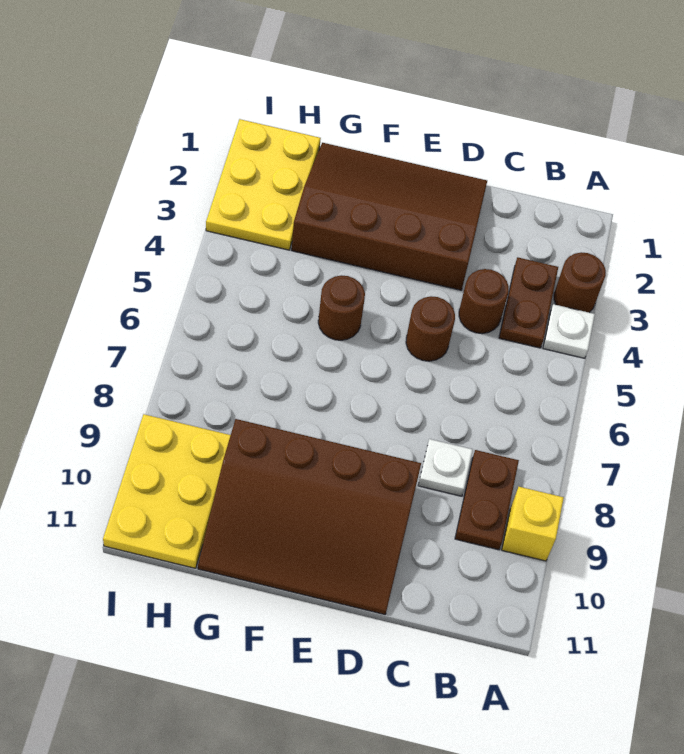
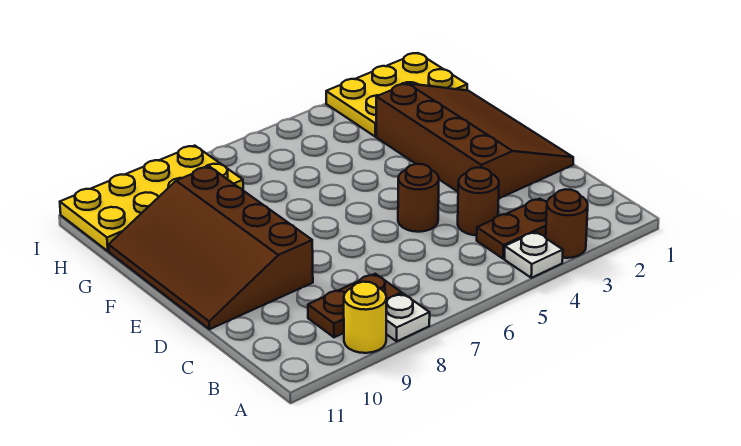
yellow brick A9 level 1 -> yellow round brick A9 level 1
white plate C8 level 1 -> white plate A8 level 1
brown round brick F5 level 1 -> none
yellow plate H9:I11 level 1 -> yellow plate H8:I11 level 1

